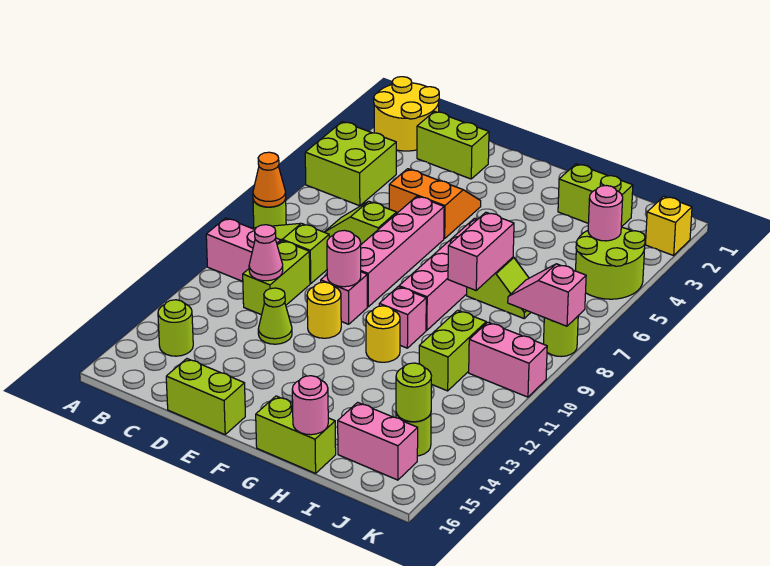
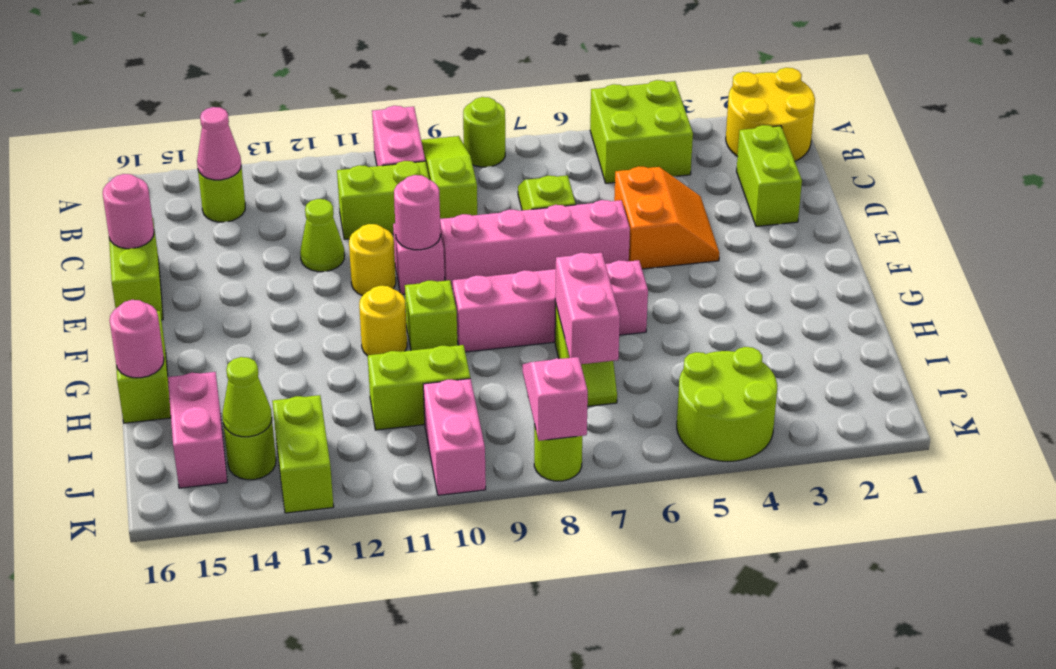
orange cone A8 level 2 -> none
pink cone C11 level 2 -> pink cone B14 level 2
pink brick G10 level 1 -> lime brick G10 level 1
lime brick H2:I2 level 1 -> lime brick J13:K13 level 1
pink brick H7:H8 level 2 -> pink brick H7:I7 level 2
pink round brick J4 level 2 -> pink round brick D16 level 2
lime round brick J14 level 2 -> lime cone J14 level 2
yellow brick K2 level 1 -> none

